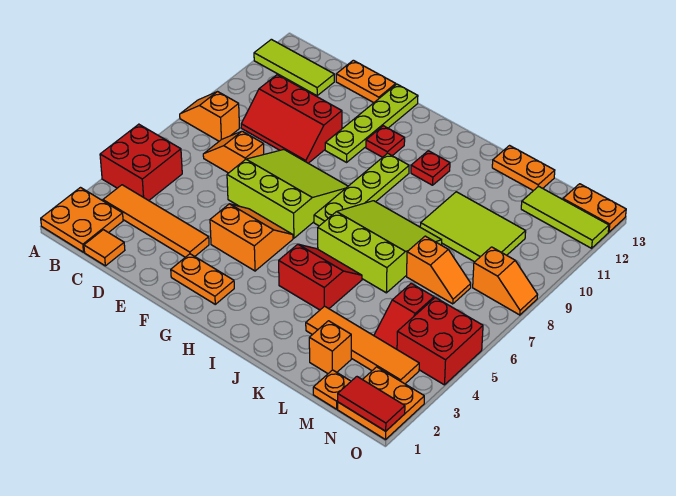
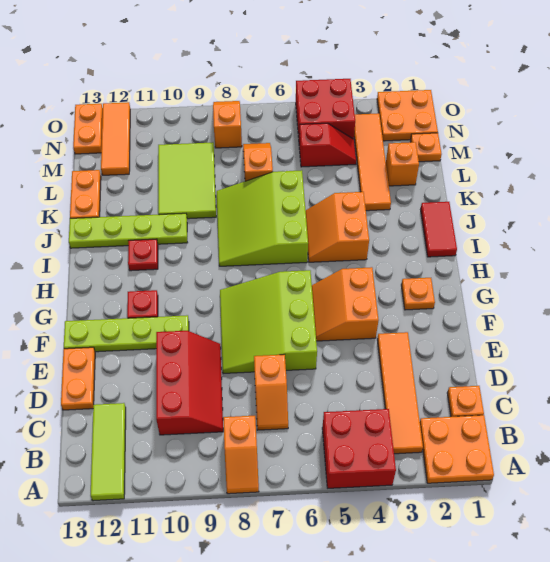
orange tile C1 level 1 -> orange plate C1 level 1
orange plate F2:G2 level 1 -> orange plate G2 level 1
lime plate H7:H10 level 1 -> lime plate J10:J13 level 1
red slope I4:J5 level 1 top 4 -> orange slope I4:J5 level 1 top 4
lime tile M12:O12 level 1 -> orange tile M12:O12 level 1
red tile N1:O1 level 2 -> red tile I1:J1 level 1

